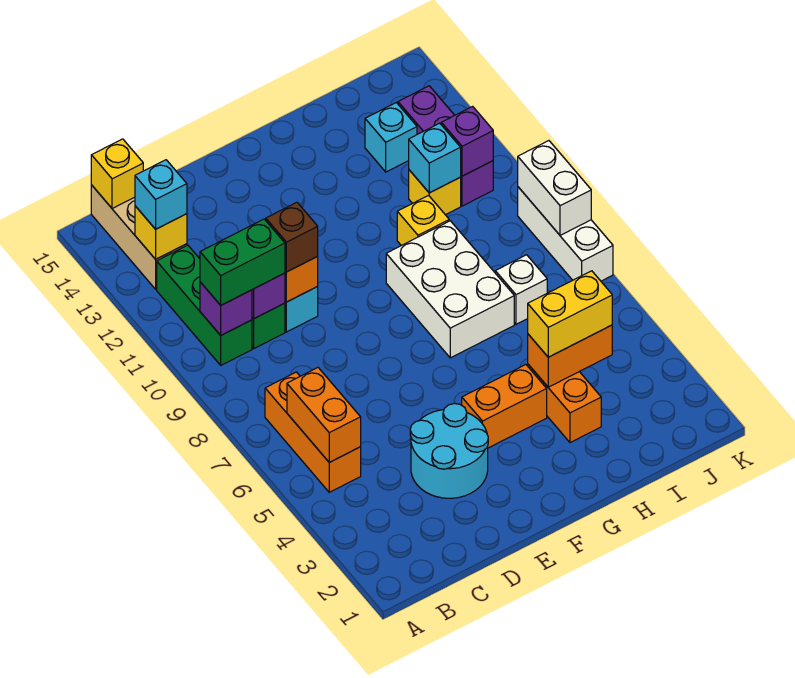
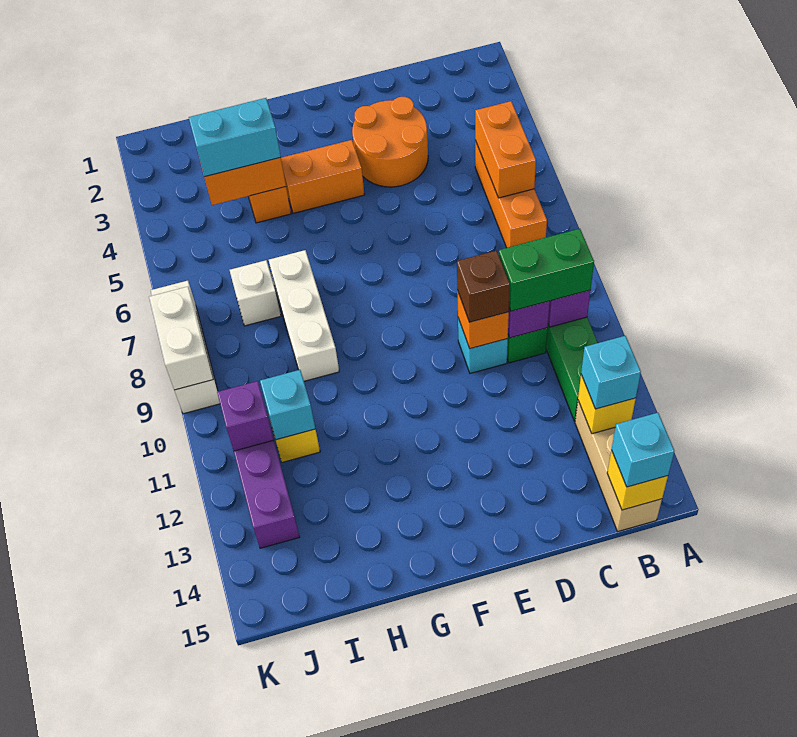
cyan round brick D3:E4 level 1 -> orange round brick D3:E4 level 1
white brick G7:H9 level 1 -> white brick H7:H9 level 1
yellow brick H4:I4 level 3 -> cyan brick H4:I4 level 3
yellow brick H10 level 1 -> none
cyan brick I13 level 1 -> cyan brick B15 level 3

